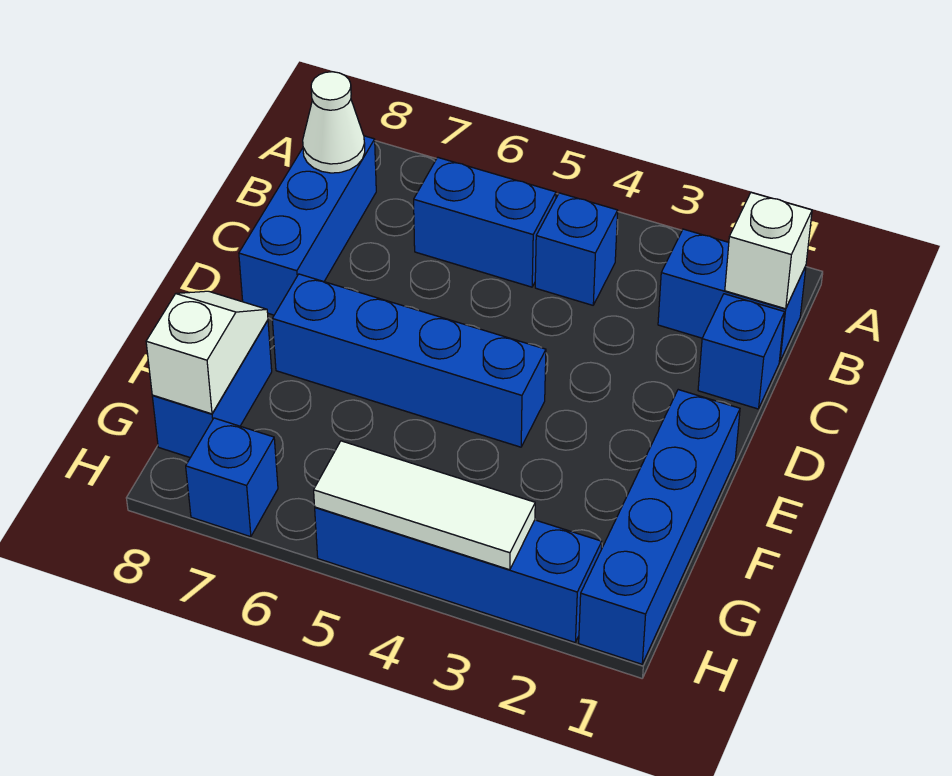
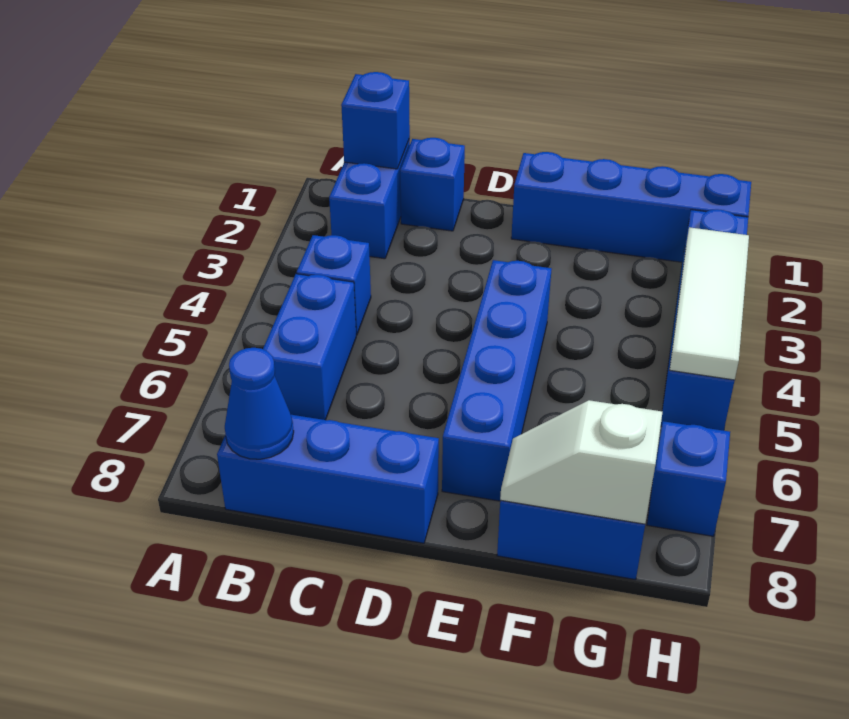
white brick B1 level 2 -> blue brick B1 level 2
white cone B8 level 2 -> blue cone B8 level 2

